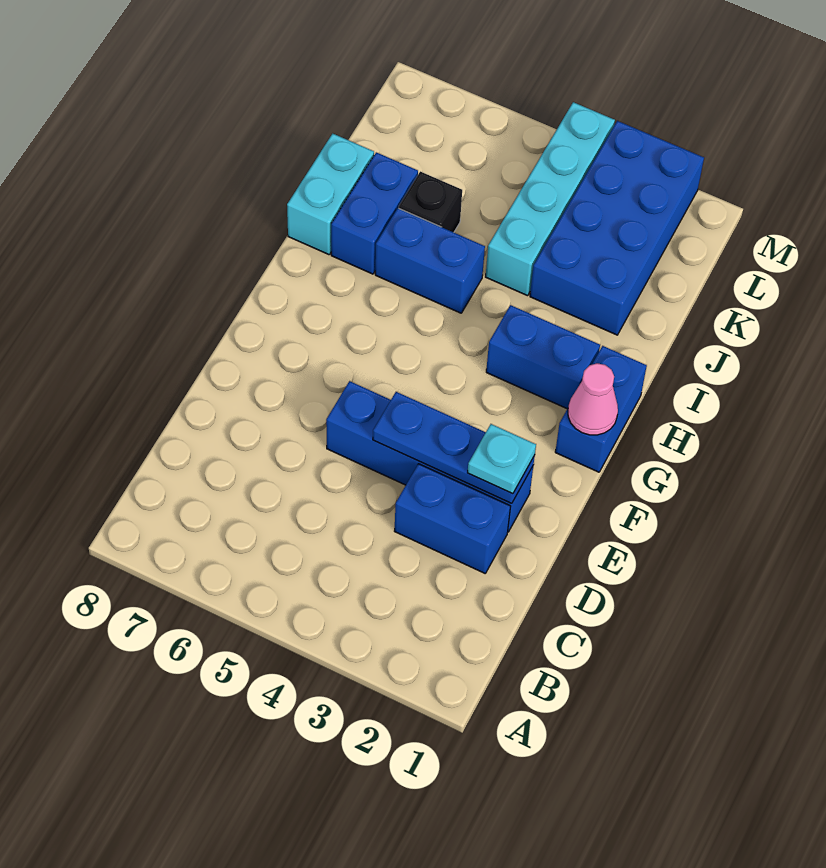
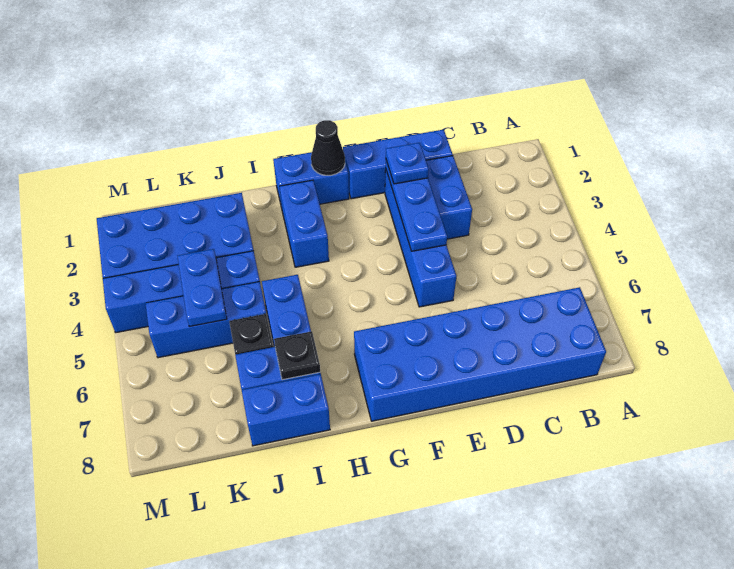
none -> blue brick B7:G8 level 1
none -> blue brick D1:F1 level 1
cyan plate E2 level 3 -> blue plate E2 level 3
pink cone G1 level 2 -> black cone G1 level 2
none -> black plate I7 level 2
cyan brick I8:J8 level 1 -> blue brick I8:J8 level 1
cyan brick J4:M4 level 1 -> blue brick J4:M4 level 1
none -> blue brick J5:L5 level 1
none -> blue plate K4:K5 level 2

